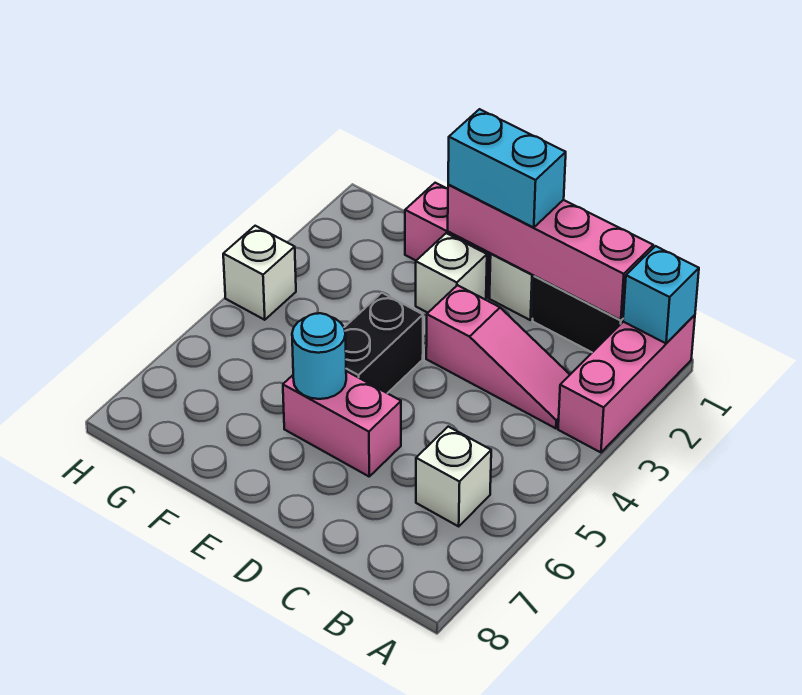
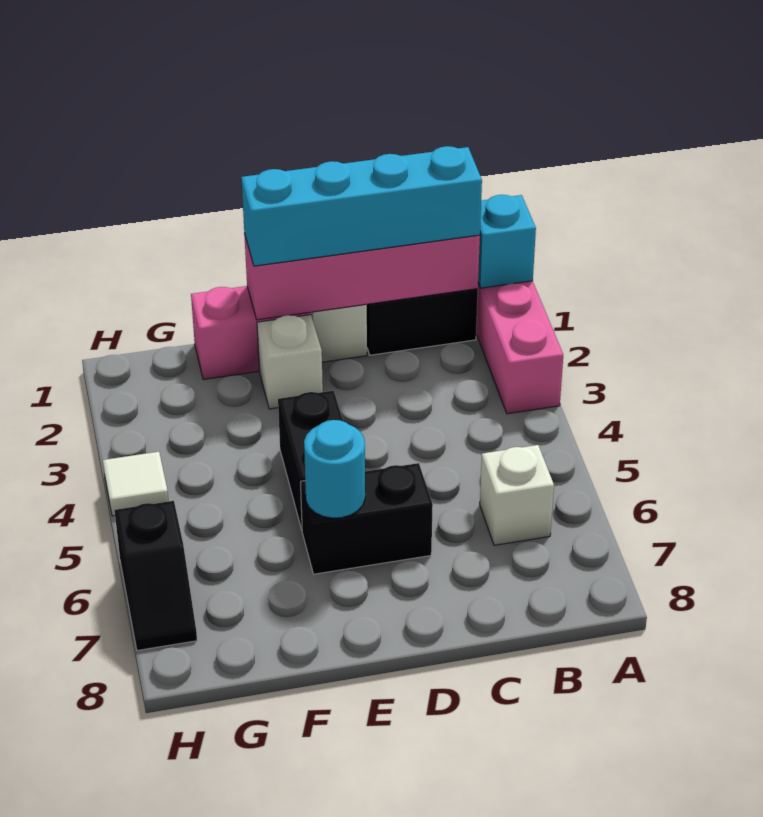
pink slope B3:D3 level 1 top D -> none
cyan brick D1:E1 level 3 -> cyan brick B1:E1 level 3
pink brick D6:E6 level 1 -> black brick D6:E6 level 1
white brick H4 level 1 -> white tile H4 level 1
none -> black slope H6:H7 level 1 top 6

